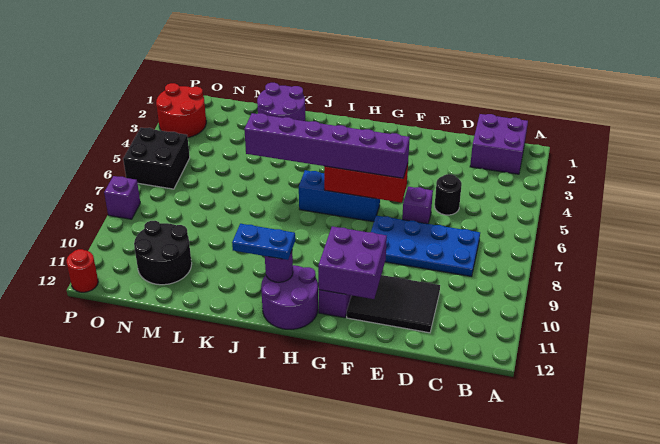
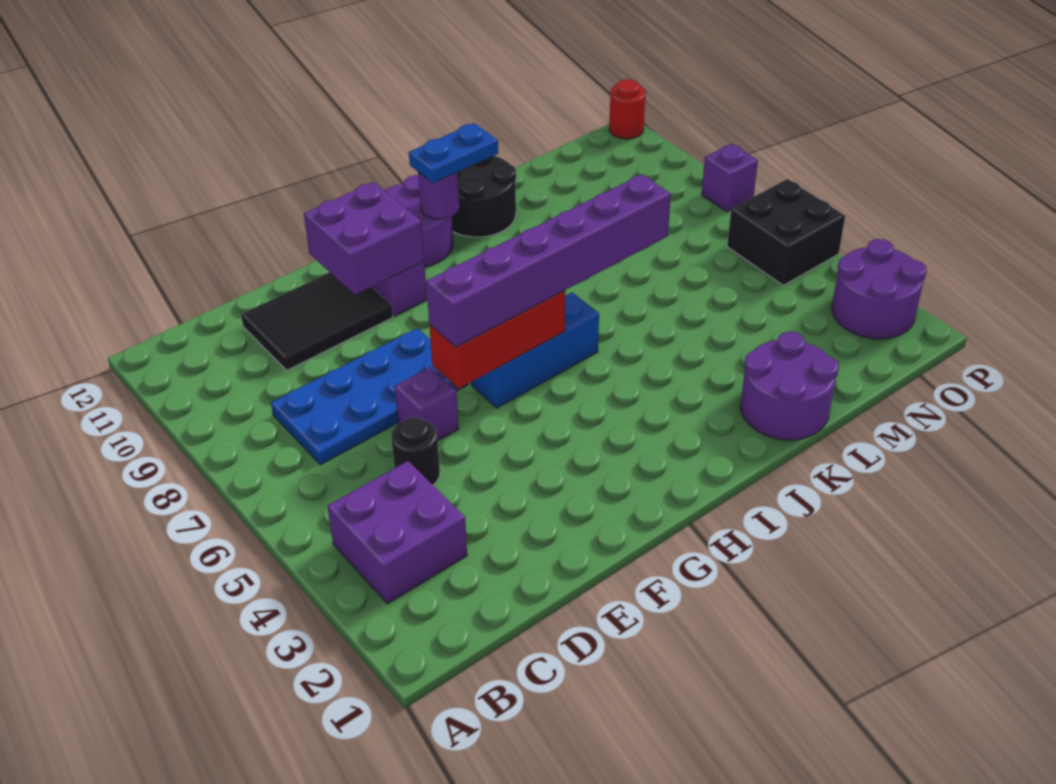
purple brick B1:C2 level 1 -> purple brick B3:C4 level 1
black round brick M10:N11 level 1 -> black round brick J11:K12 level 1
red round brick O2:P3 level 1 -> purple round brick O2:P3 level 1

